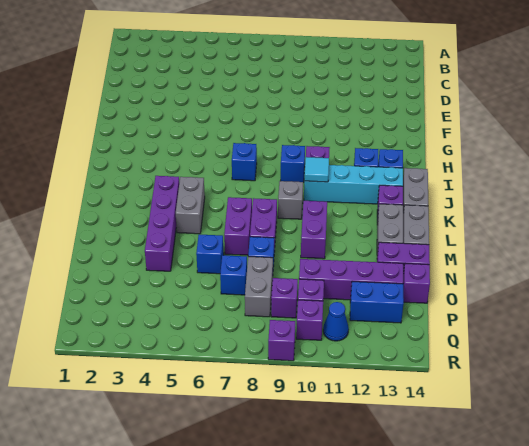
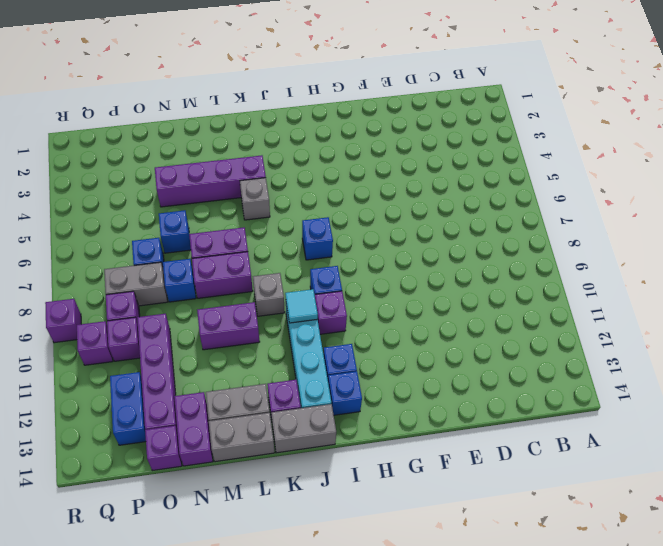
grey brick K5:L5 level 1 -> grey brick K5 level 1
blue cone Q11 level 1 -> none

